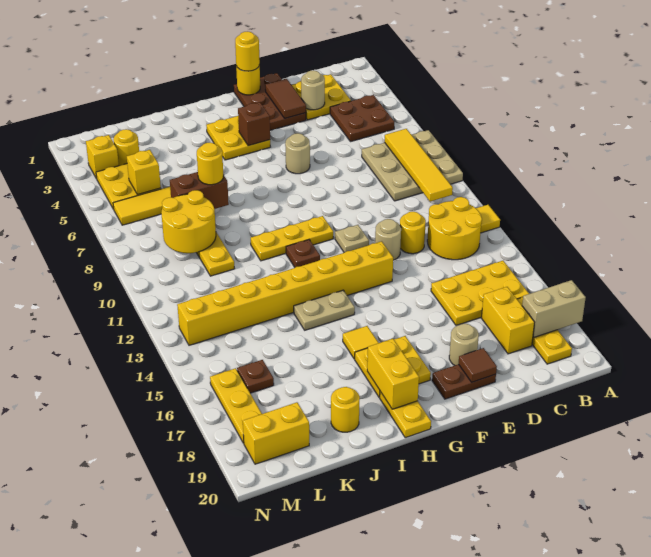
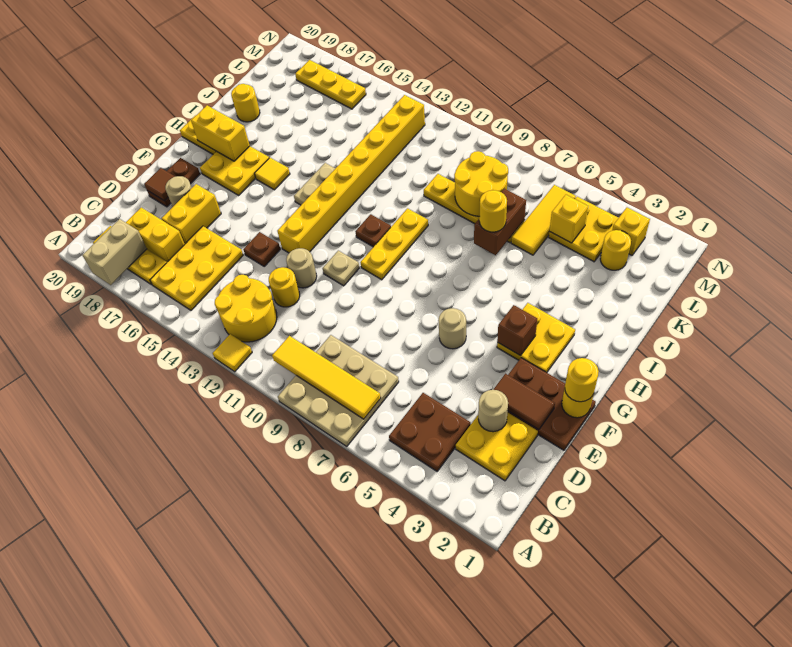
brown plate L16 level 1 -> brown plate E14 level 1
yellow brick L19:M19 level 1 -> yellow brick D17:E17 level 1

